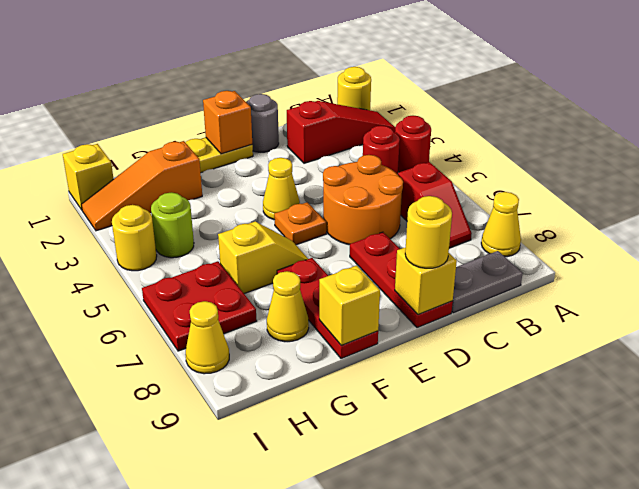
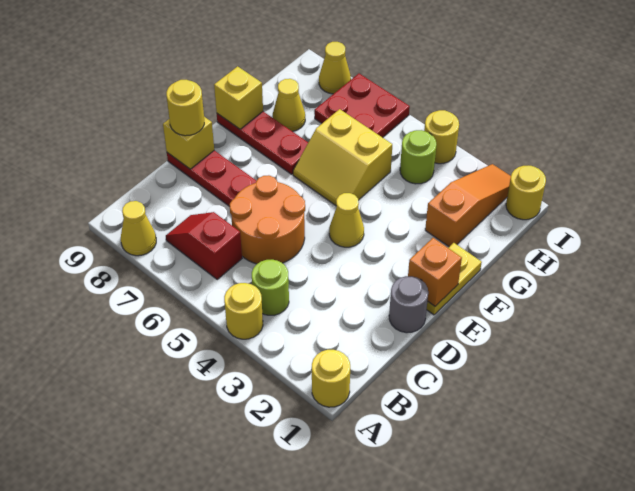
red slope A2:C2 level 1 top C -> none
red round brick A4 level 1 -> yellow round brick A4 level 1
red round brick B4 level 1 -> lime round brick B4 level 1
grey plate B9:C9 level 1 -> none
orange plate E5 level 1 -> none
yellow slope F6:G6 level 1 top G -> yellow slope F5:G6 level 1 top G
yellow brick I1 level 1 -> yellow round brick I1 level 1

